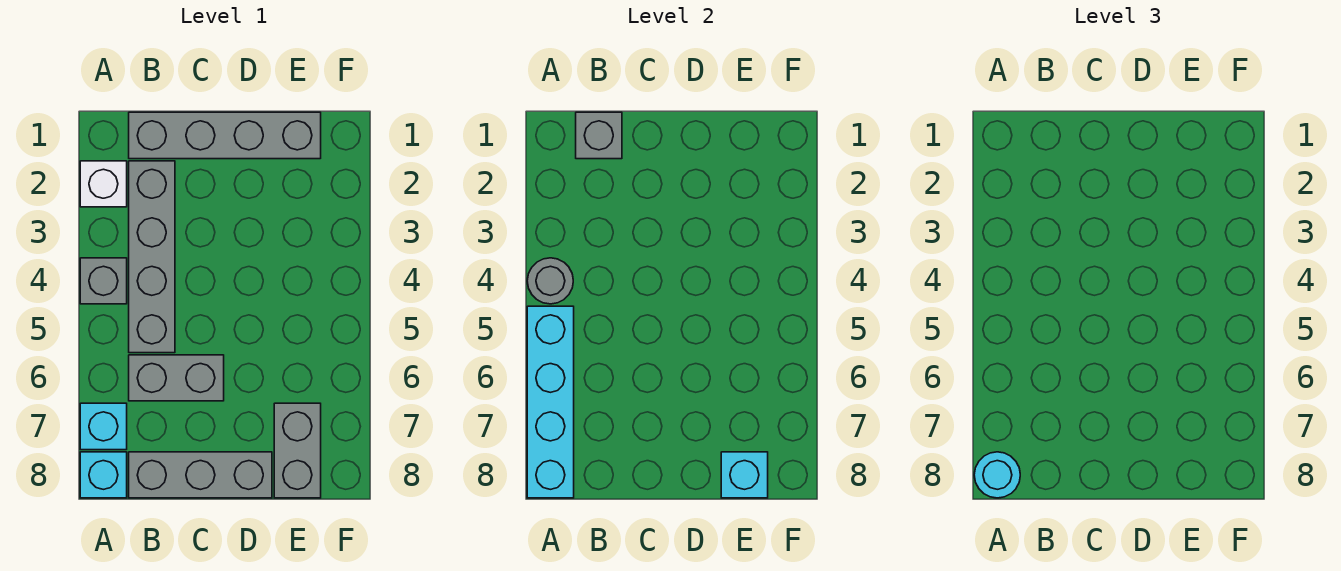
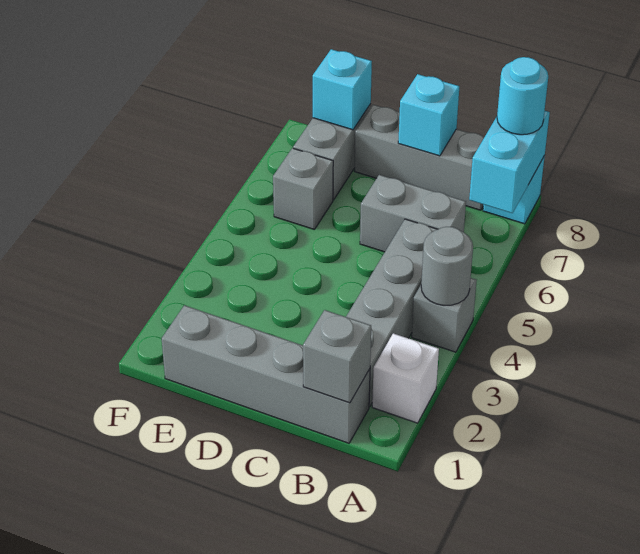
cyan brick A5:A8 level 2 -> cyan brick A7:A8 level 2
cyan brick A7 level 1 -> cyan brick C8 level 2
none -> grey brick E6 level 1

